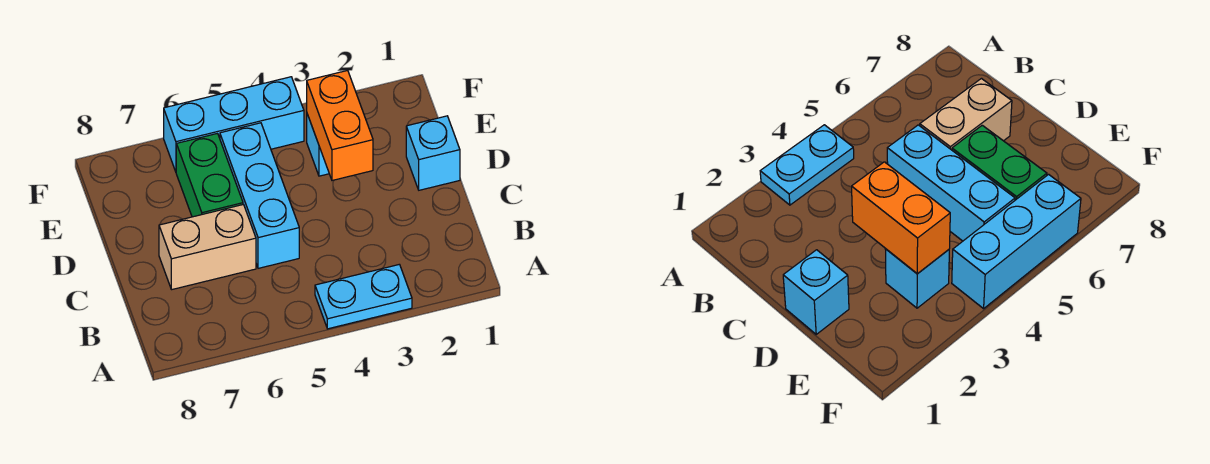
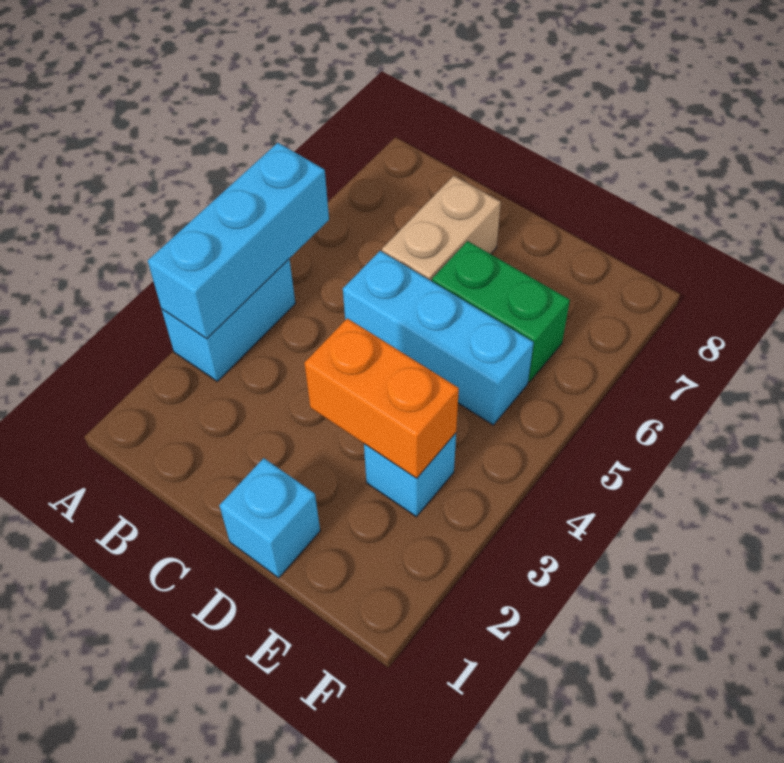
cyan plate A3:A4 level 1 -> cyan brick A3:A4 level 1
cyan brick F4:F6 level 1 -> cyan brick A3:A5 level 2

